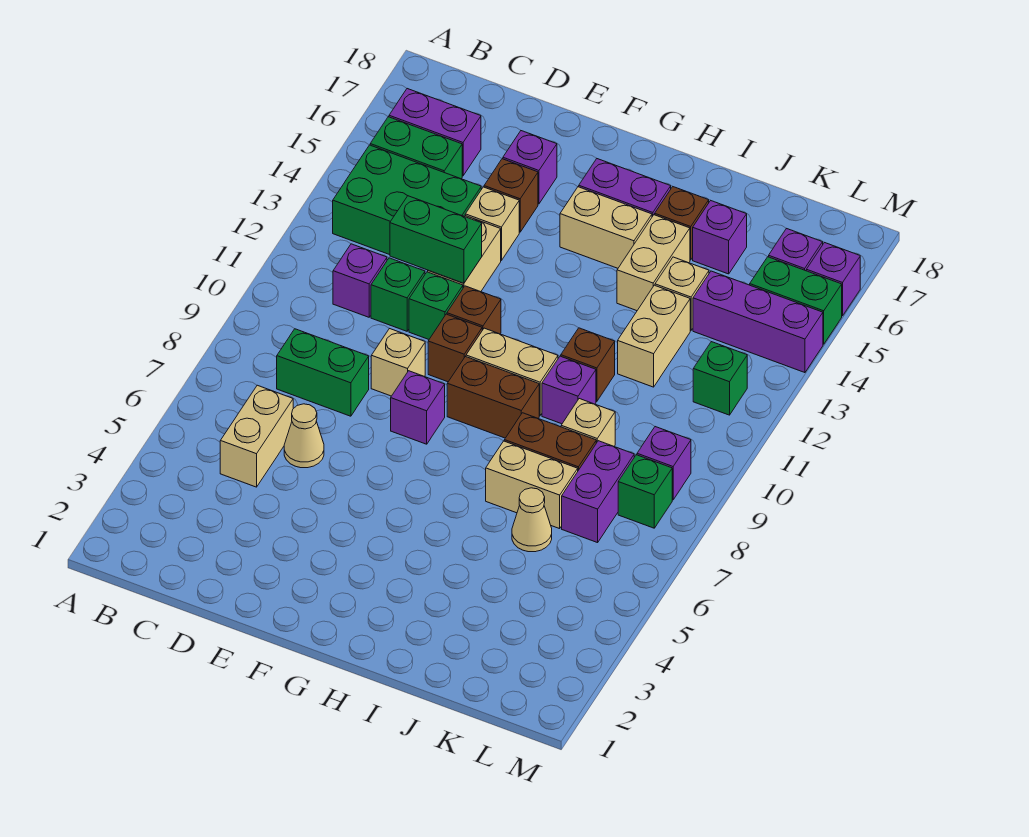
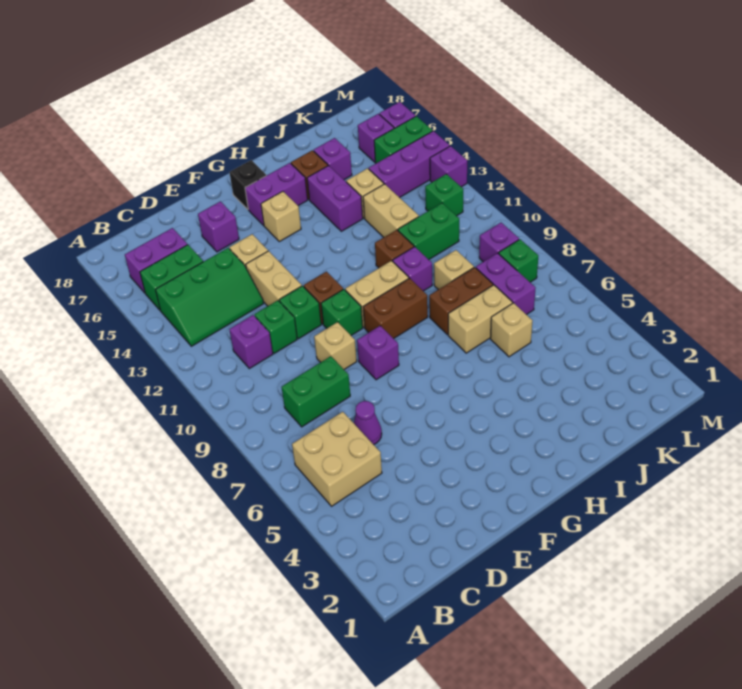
green brick B13:D14 level 1 -> green slope B13:D14 level 1 top 14
tan brick C5:C6 level 1 -> tan brick B5:C6 level 1
tan cone D6 level 1 -> purple cone D6 level 1
green brick D12:E12 level 2 -> green brick J11:K11 level 1
brown brick E15 level 1 -> none
brown brick F10 level 1 -> green brick F10 level 1
tan brick G15:H15 level 1 -> tan brick G15 level 1
none -> black brick G17 level 1
tan brick I14:I15 level 1 -> purple brick I14:I15 level 1
tan cone J6 level 1 -> tan brick J6 level 1
none -> purple brick M13 level 1

